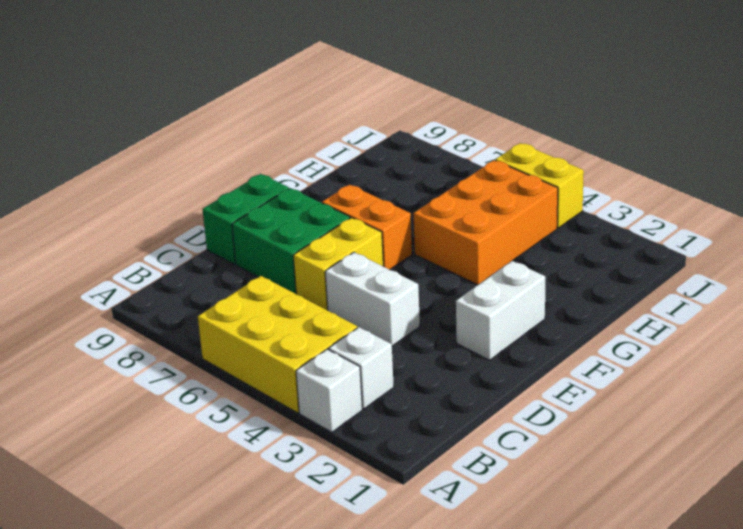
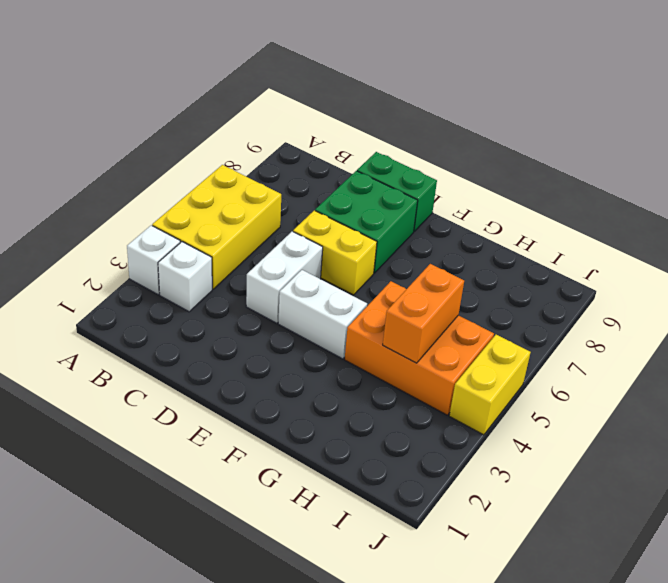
white brick E2:F2 level 1 -> white brick E4:F4 level 1
orange brick F6:F7 level 1 -> orange brick H4:H5 level 2

